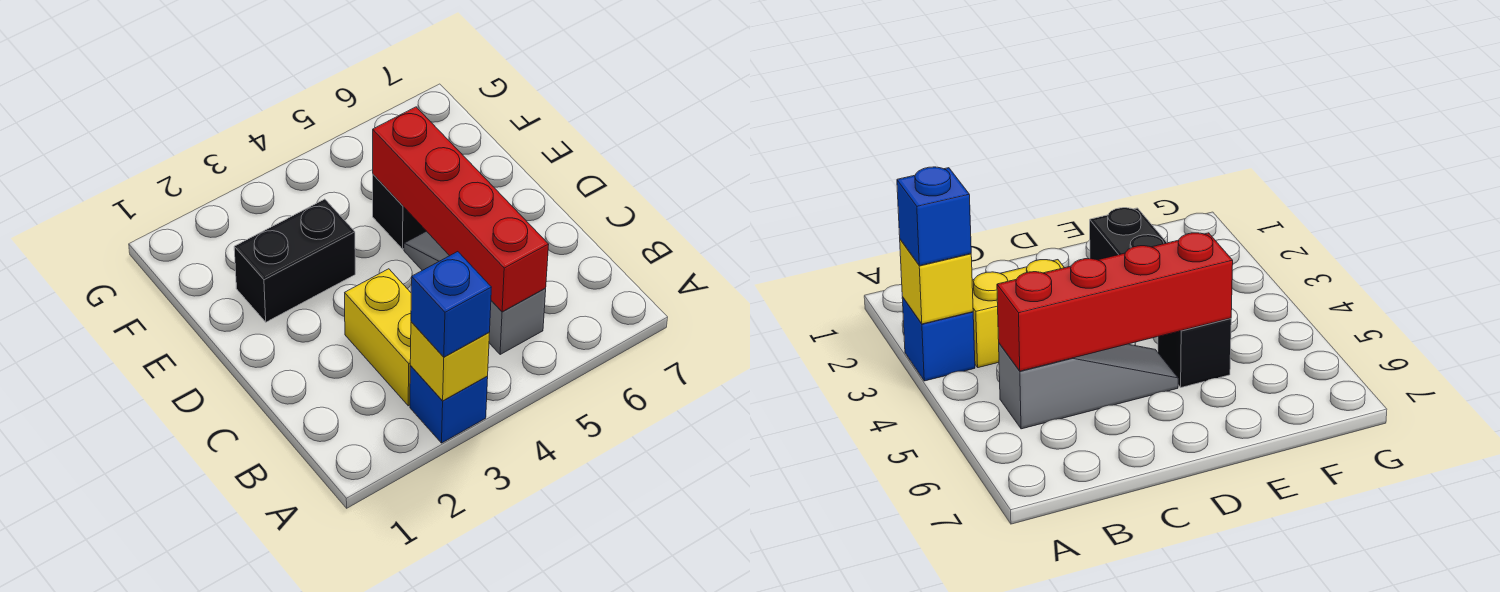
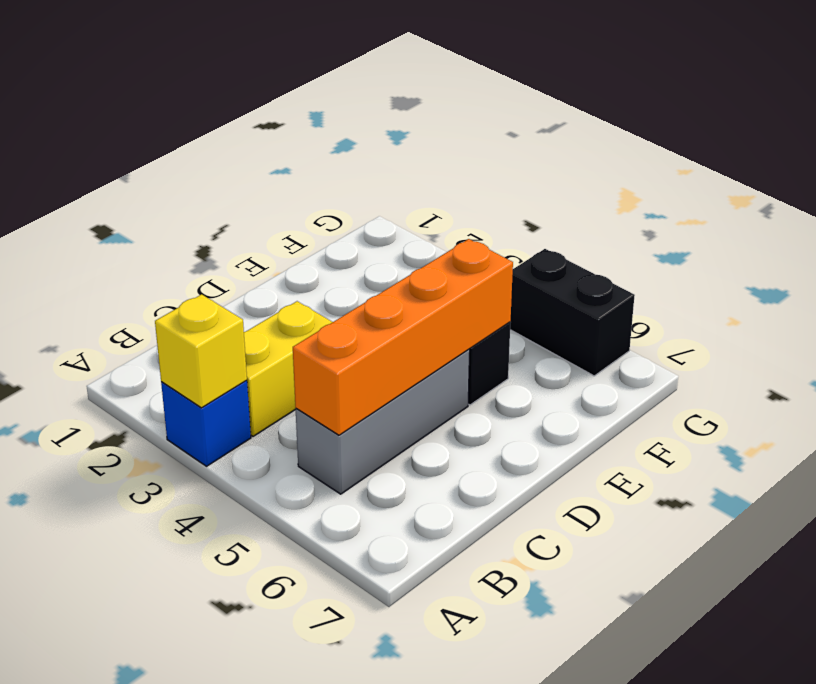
blue brick A3 level 3 -> none
grey slope B5:D5 level 1 top B -> grey brick B5:D5 level 1
red brick B5:E5 level 2 -> orange brick B5:E5 level 2
black brick E2:E3 level 1 -> black brick G5:G6 level 1

